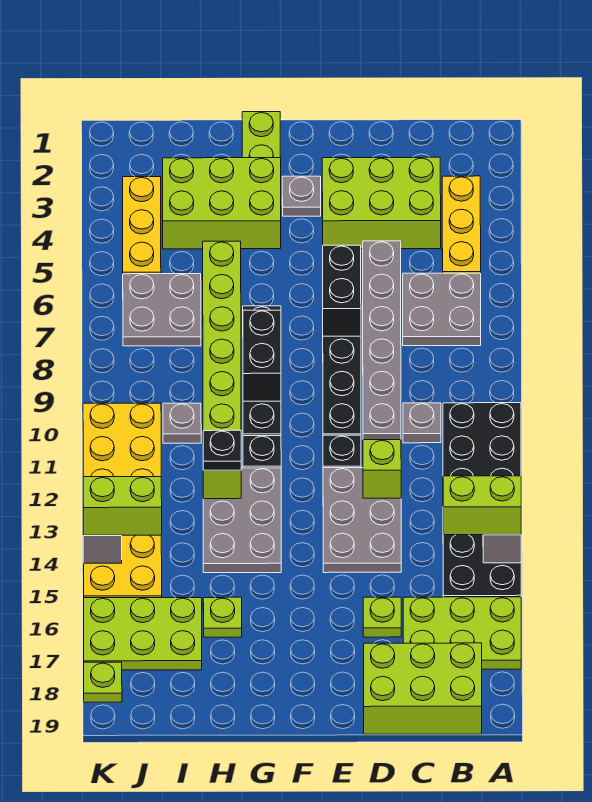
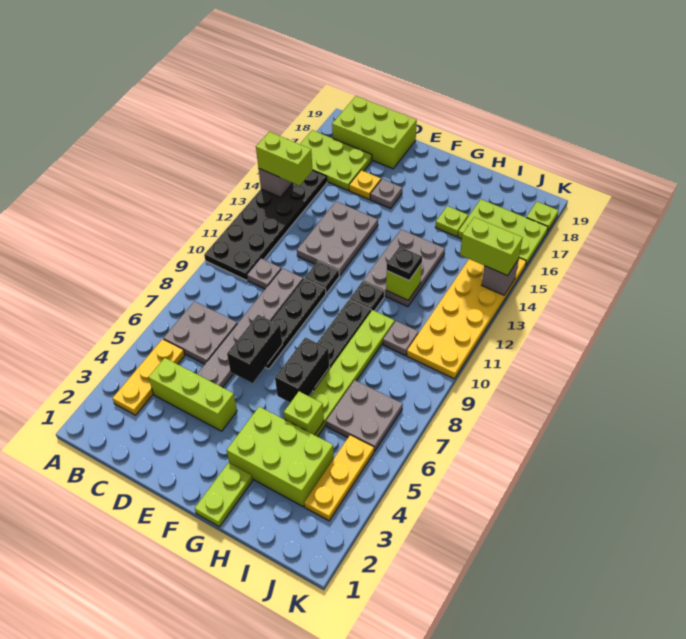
lime brick C3:E4 level 1 -> lime brick C4:E4 level 1
lime brick D12 level 2 -> lime brick H5 level 2
lime plate D16 level 1 -> yellow plate D16 level 1
grey plate F3 level 1 -> grey plate E16 level 1
black brick G8:G9 level 2 -> black brick G6:G7 level 2

